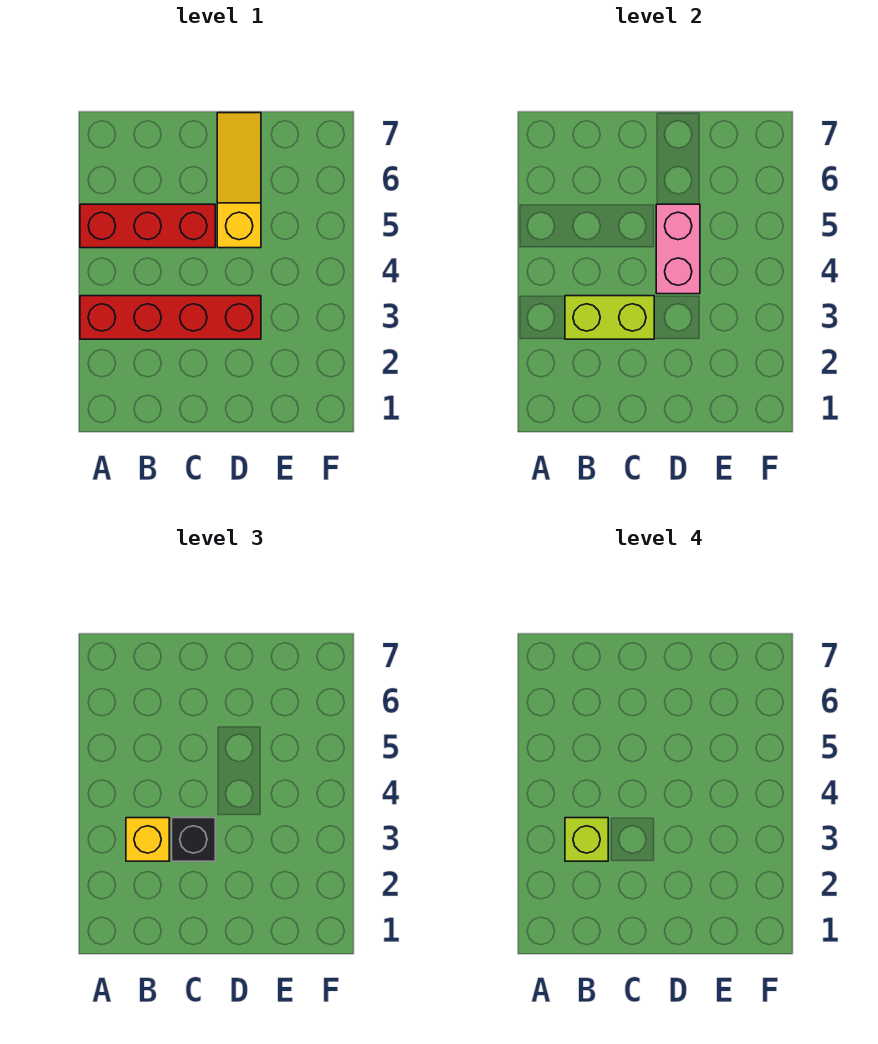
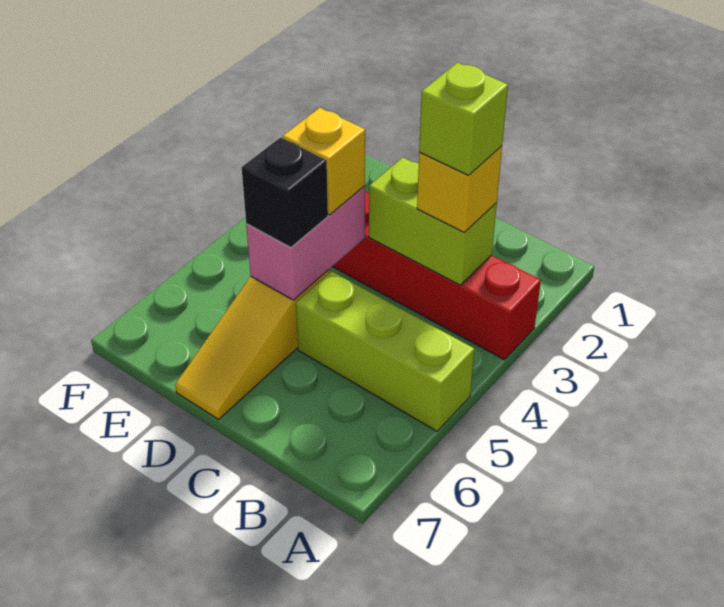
red brick A5:C5 level 1 -> lime brick A5:C5 level 1
black brick C3 level 3 -> black brick D5 level 3
none -> yellow brick D4 level 3

